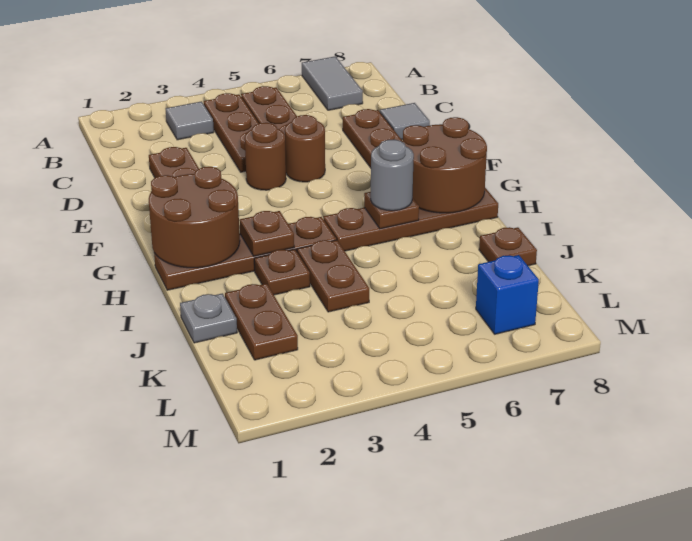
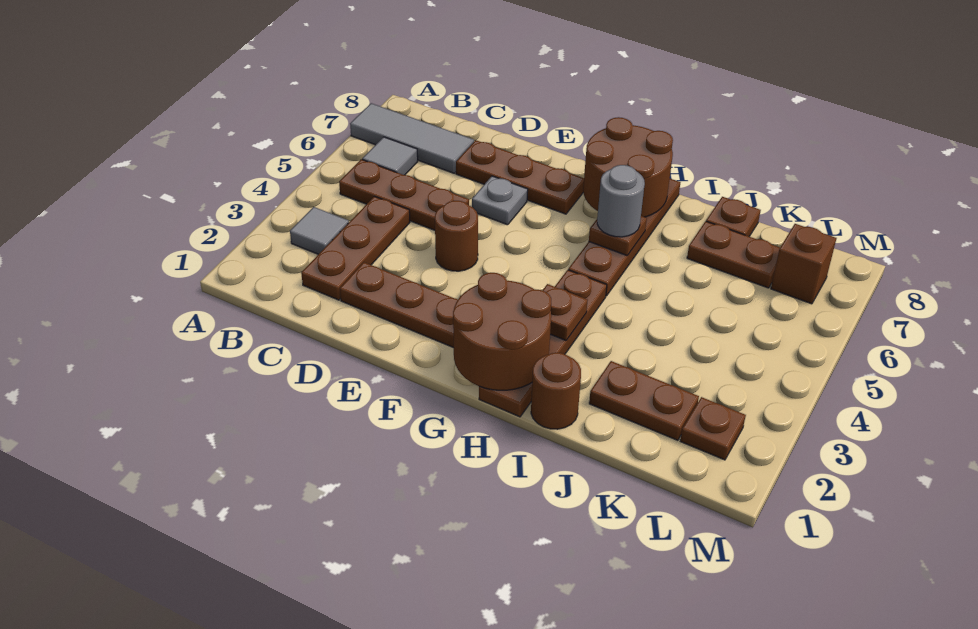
grey tile A7:B7 level 1 -> grey tile A7:C7 level 1
brown plate B4:D4 level 1 -> brown plate C2:C4 level 1
grey tile D8 level 1 -> grey tile B6 level 1
brown round brick E5 level 1 -> brown round brick I1 level 1
brown plate I3 level 1 -> brown plate L2 level 1
brown plate I4:J4 level 1 -> brown plate J7:K7 level 1
grey plate J1 level 1 -> grey plate E6 level 1
blue brick L7 level 1 -> brown brick L7 level 1

